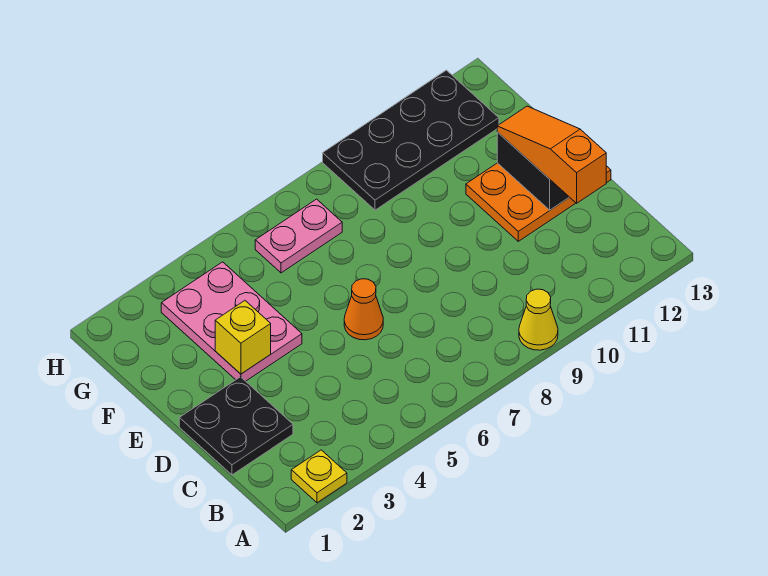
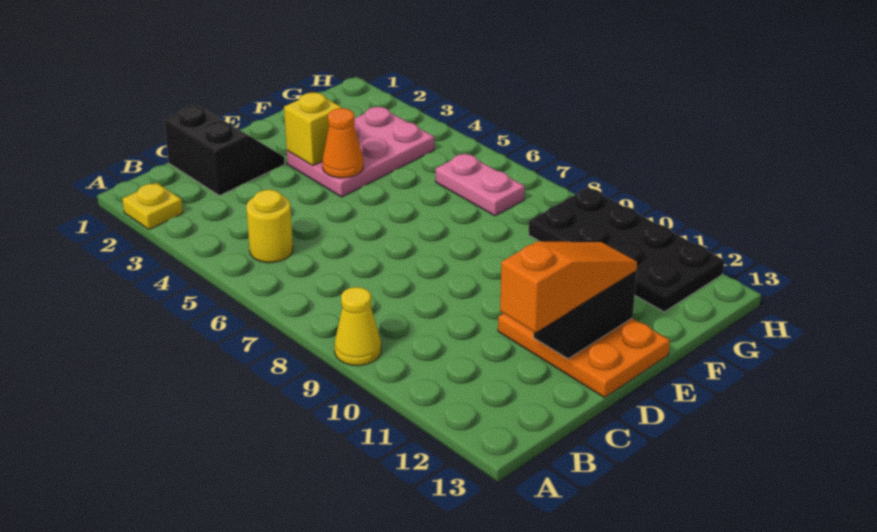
none -> yellow round brick B5 level 1
black plate C1:D2 level 1 -> black slope C1:D2 level 1 top C
orange cone D6 level 1 -> orange cone E4 level 2

